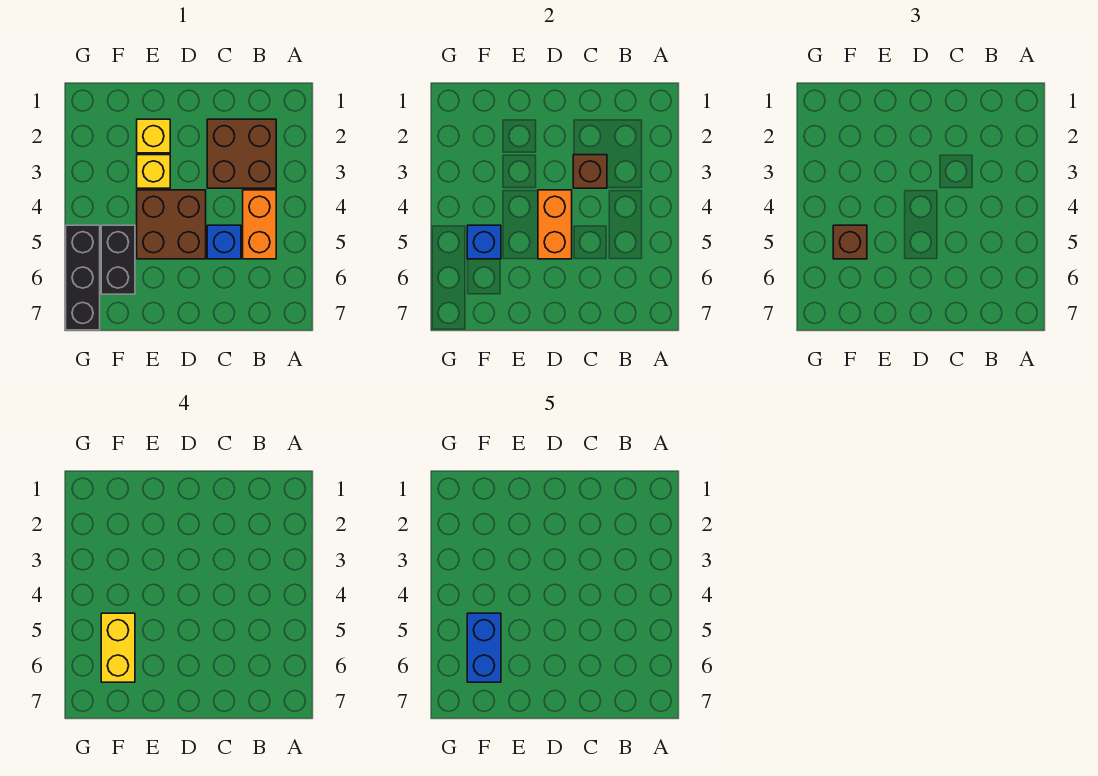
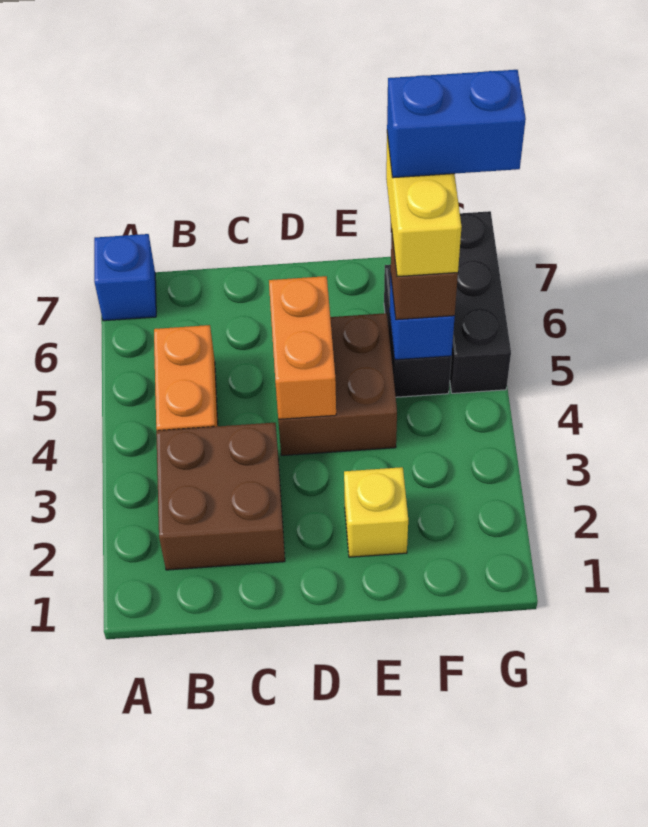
brown brick C3 level 2 -> none
blue brick C5 level 1 -> blue brick A7 level 1
yellow brick E3 level 1 -> none
blue brick F5:F6 level 5 -> blue brick F6:G6 level 5

